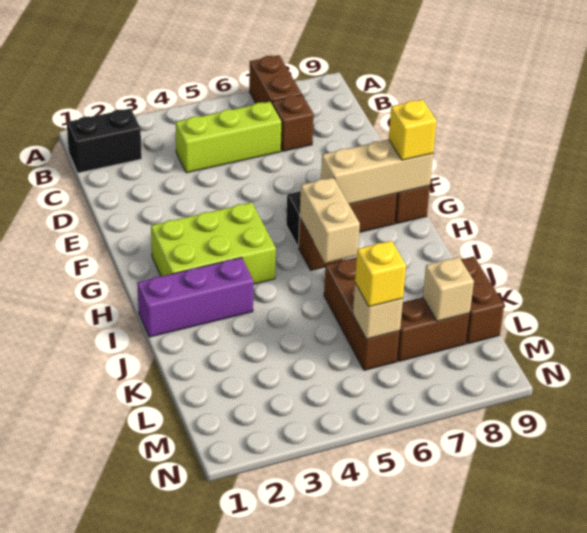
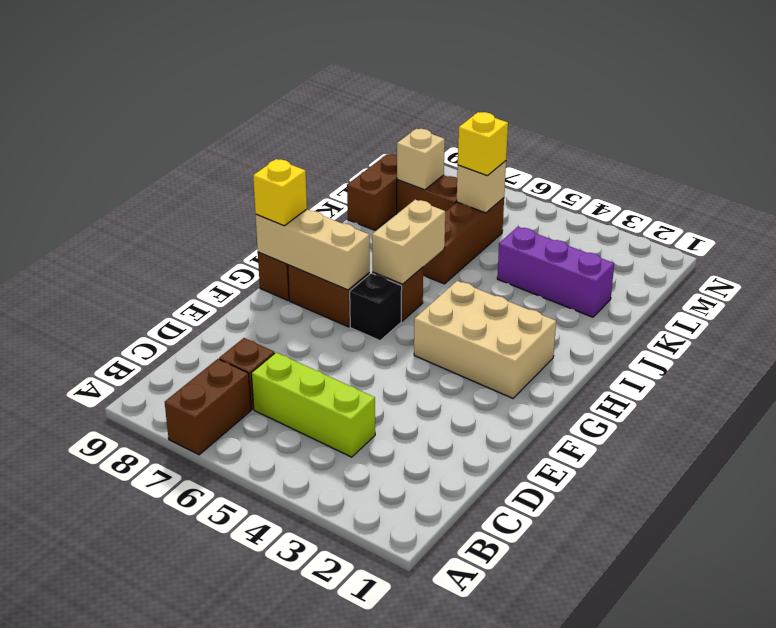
black brick B1:B2 level 1 -> none
lime brick G2:H4 level 1 -> tan brick G2:H4 level 1
purple brick I1:I3 level 1 -> purple brick K2:K4 level 1

